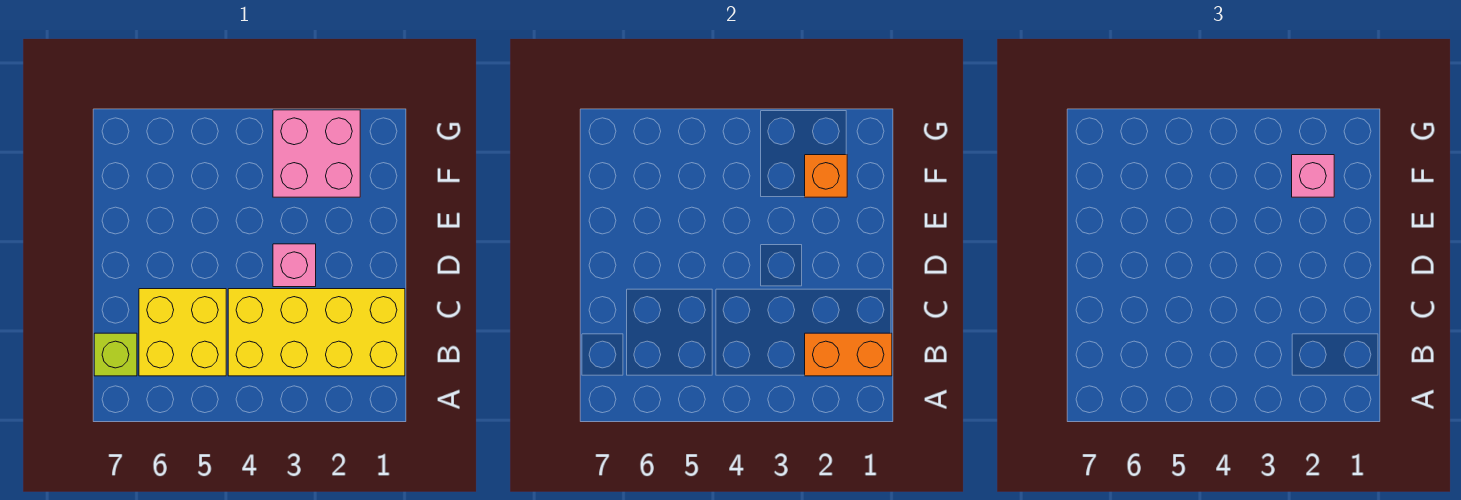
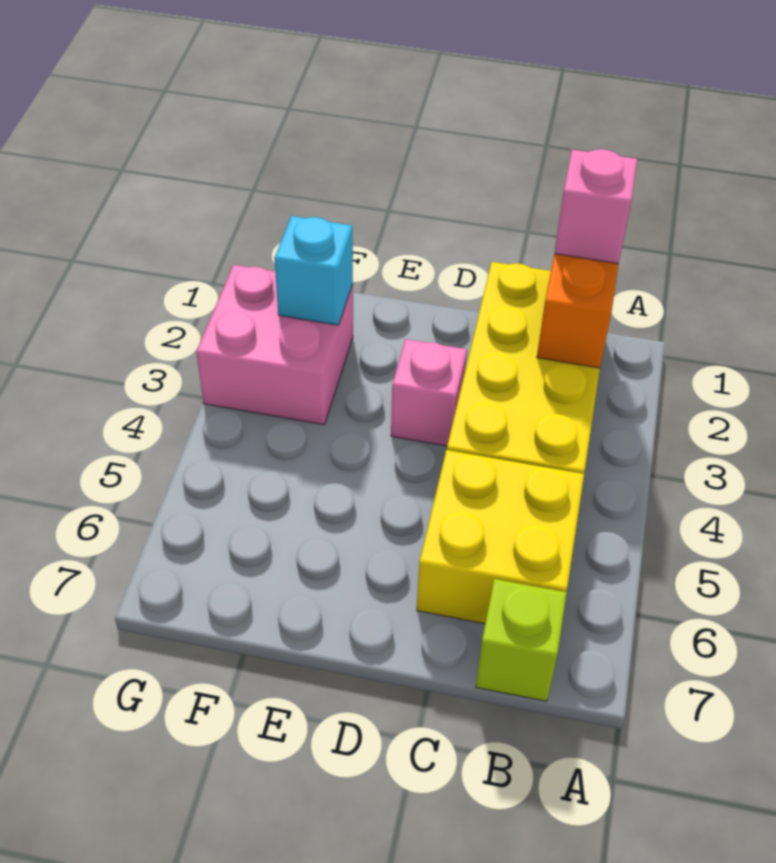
orange brick F2 level 2 -> cyan brick F2 level 2
pink brick F2 level 3 -> pink brick B1 level 3

